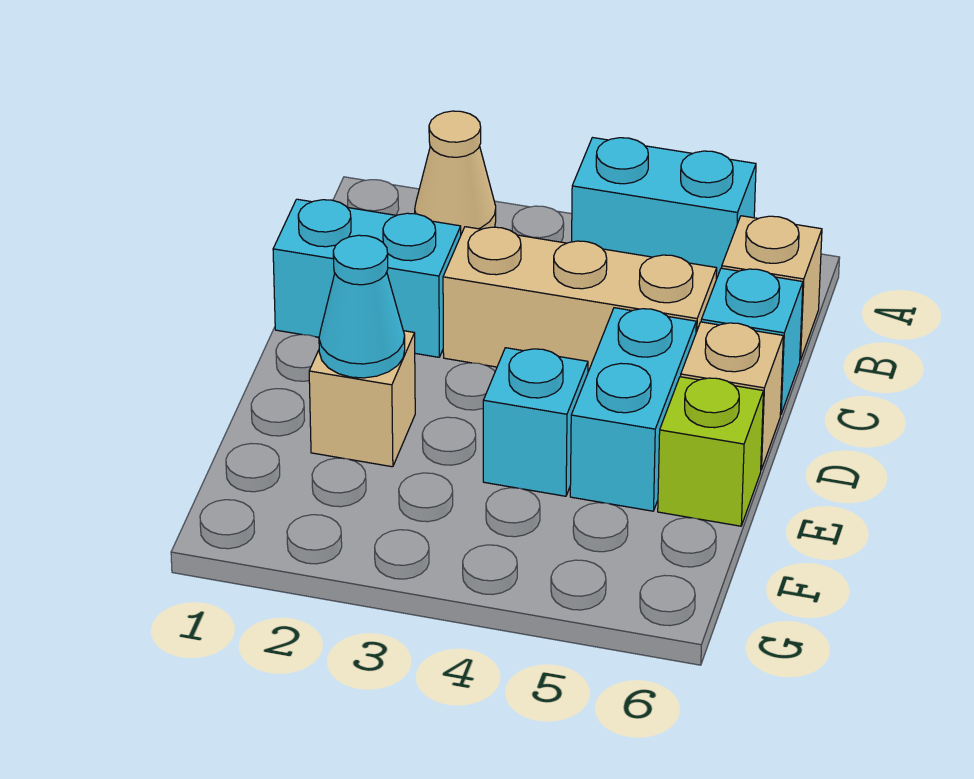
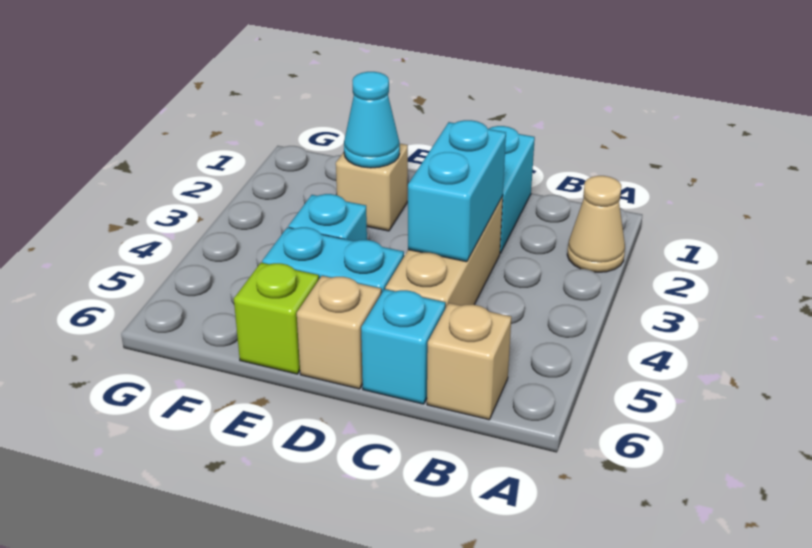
cyan brick A4:A5 level 1 -> cyan brick C3:C4 level 2

